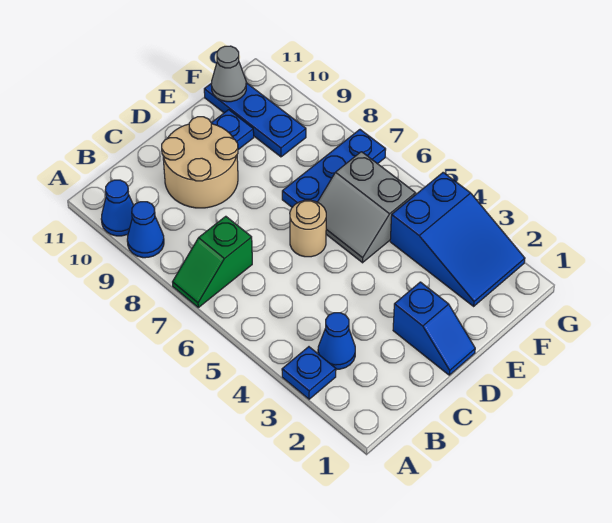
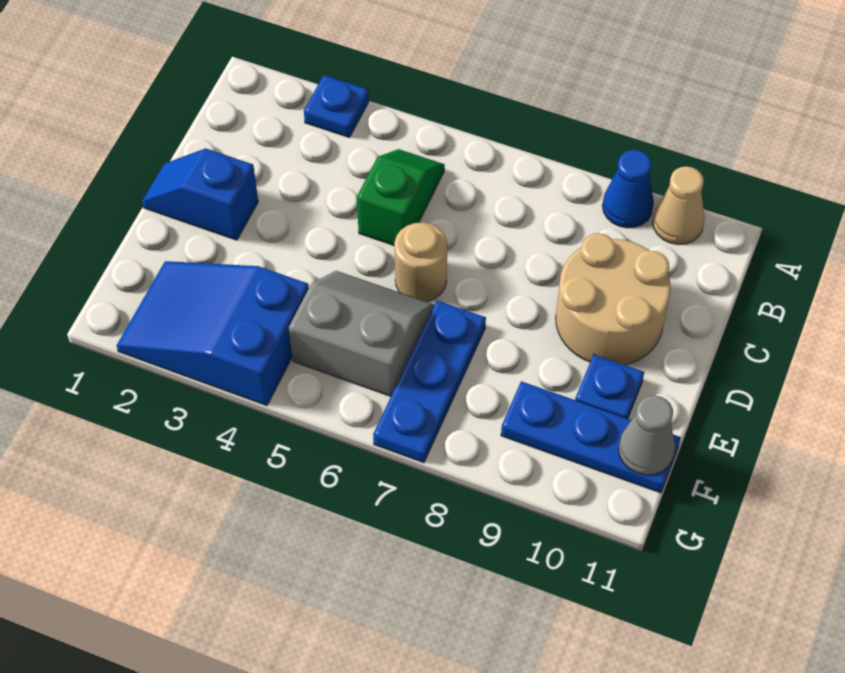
green slope A7:B7 level 1 top B -> green slope B5:C5 level 1 top C
blue cone A10 level 1 -> tan cone A10 level 1
blue cone B3 level 1 -> none

